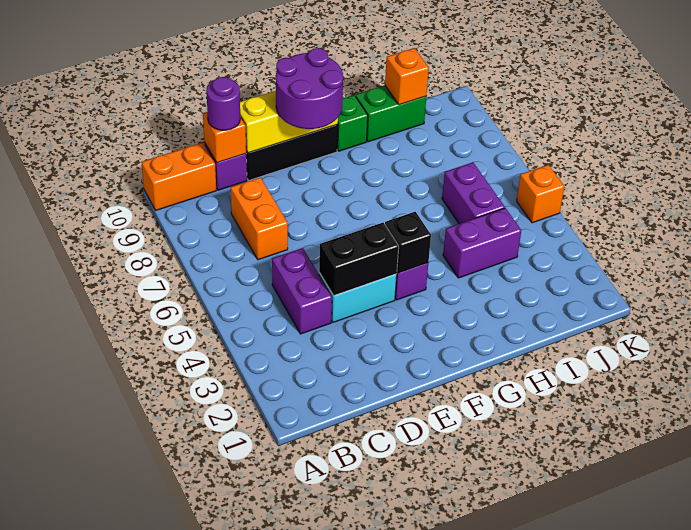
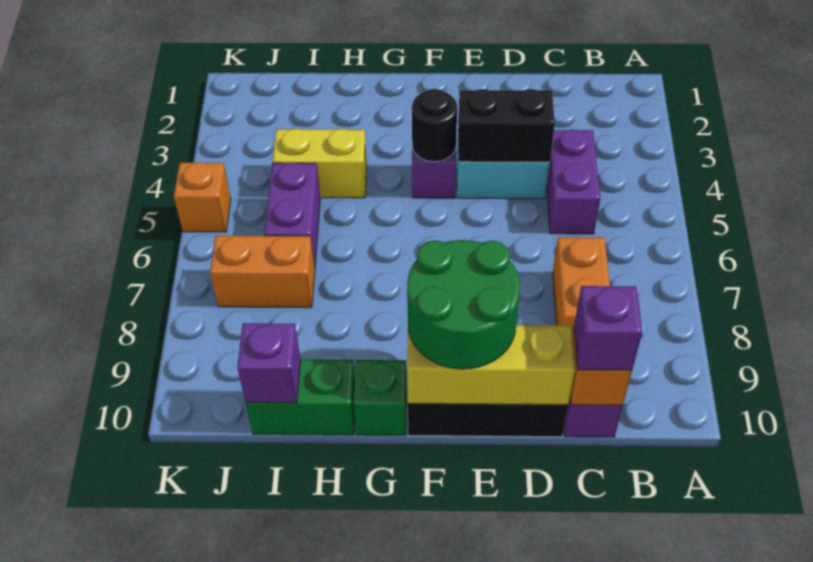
orange brick A10:B10 level 1 -> orange brick I7:J7 level 1
purple round brick C10 level 3 -> purple brick C10 level 3
purple round brick E9:F10 level 3 -> green round brick E9:F10 level 3
black brick F4 level 2 -> black round brick F4 level 2
purple brick H4:I4 level 1 -> yellow brick H4:I4 level 1
orange brick I10 level 2 -> purple brick I10 level 2

